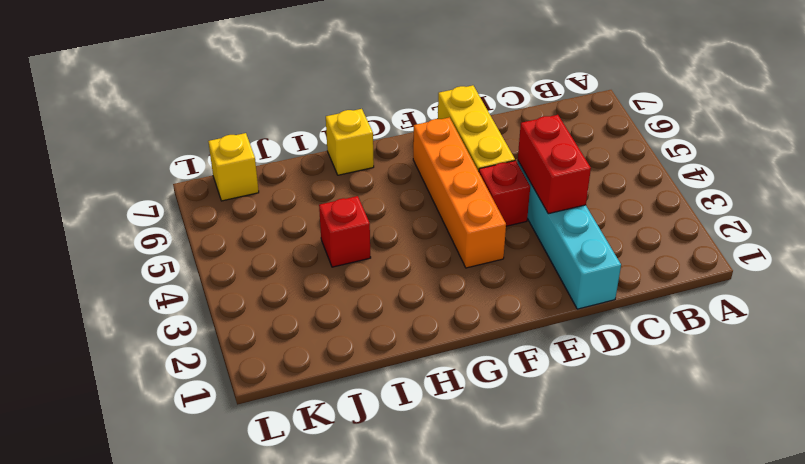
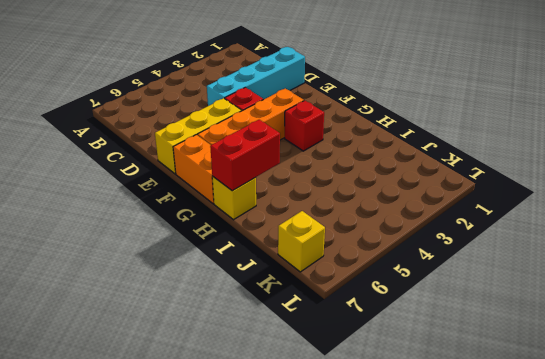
red brick D3:D4 level 2 -> red brick H6:H7 level 2
none -> orange brick F7:G7 level 1
red brick I4 level 1 -> red brick G3 level 1

